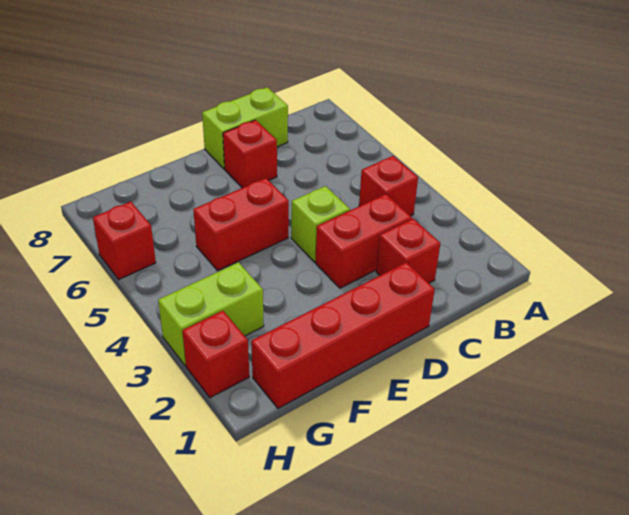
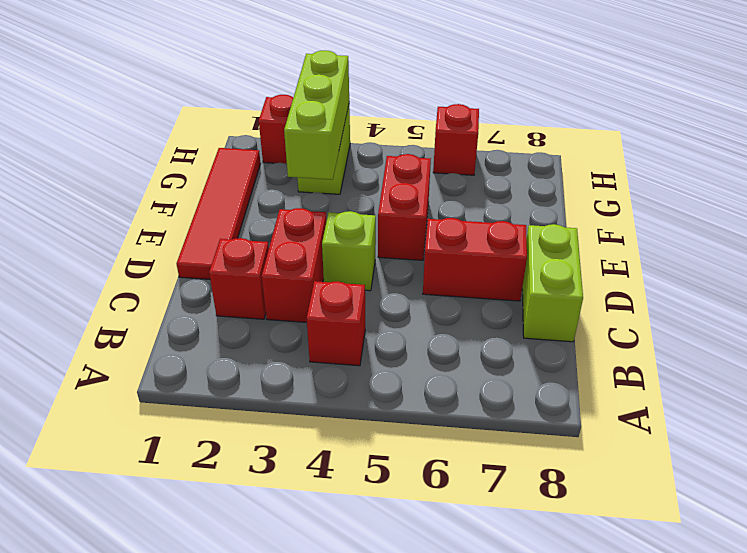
red brick D1:G1 level 1 -> red tile D1:G1 level 1
red brick D7 level 1 -> red brick D6:D7 level 1
none -> lime brick F3:H3 level 2

